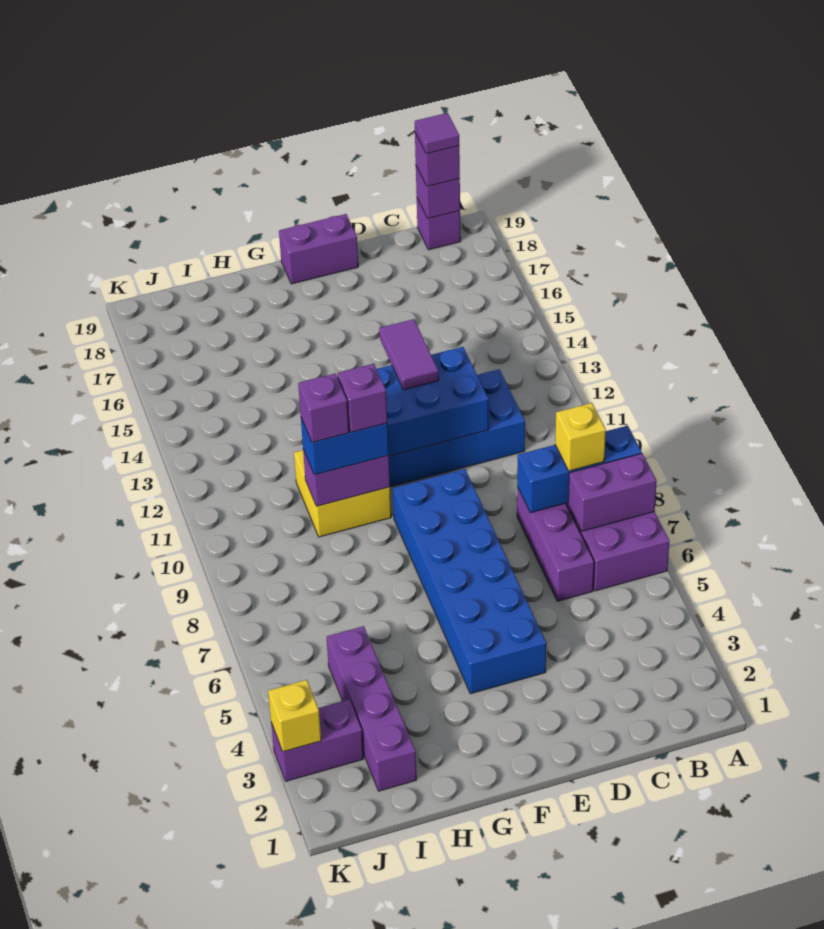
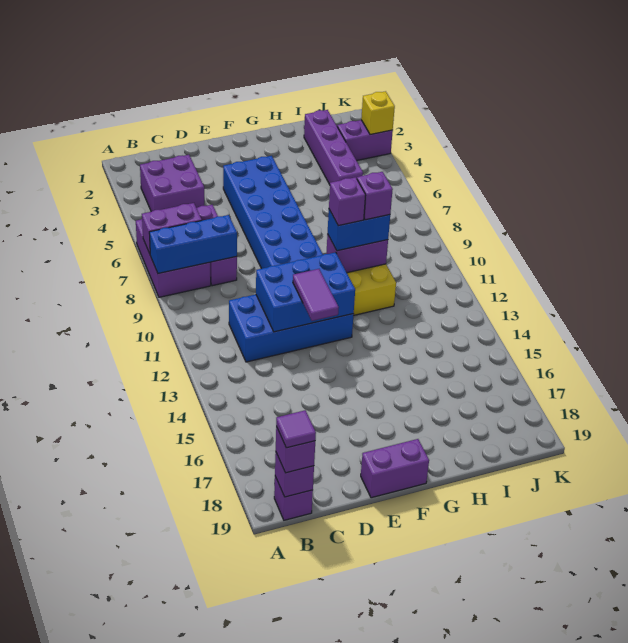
none -> purple brick B3:C4 level 1
yellow brick B8 level 3 -> none

